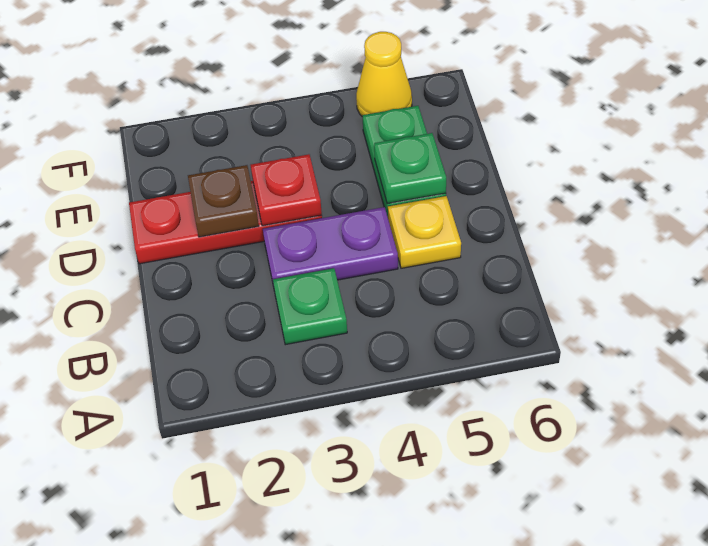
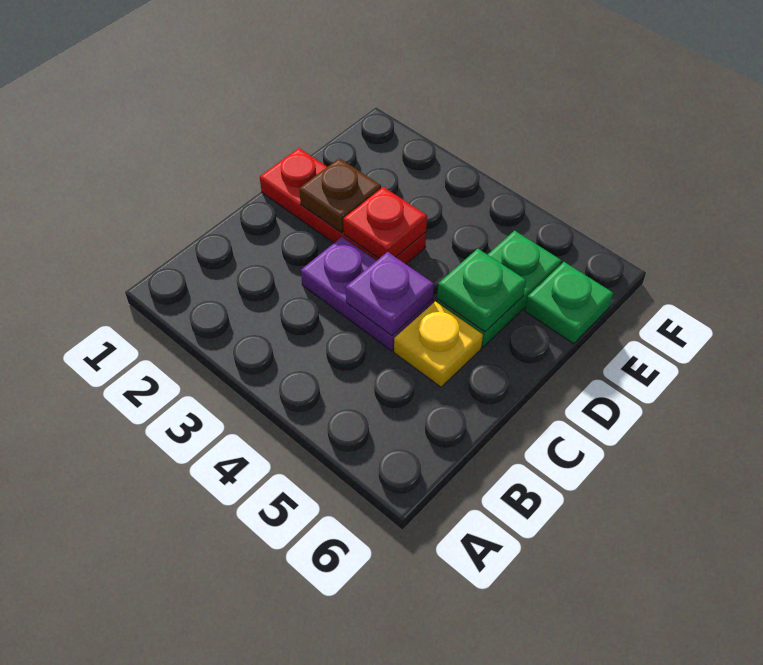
green plate B3 level 1 -> green plate E6 level 1
none -> purple plate C4 level 2
yellow cone F5 level 1 -> none

